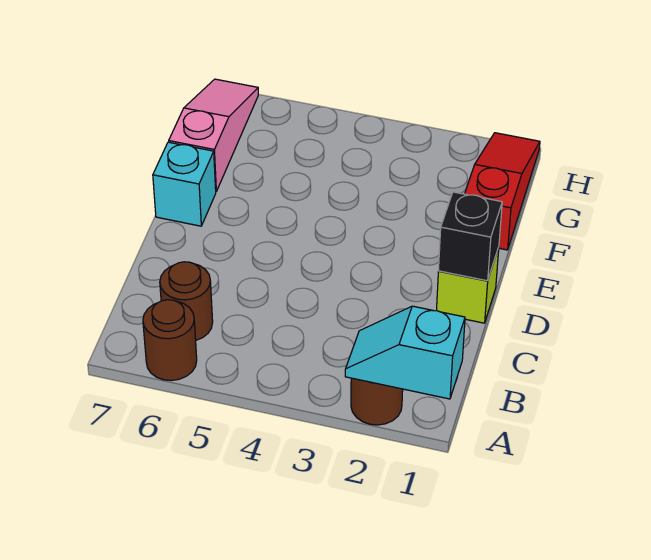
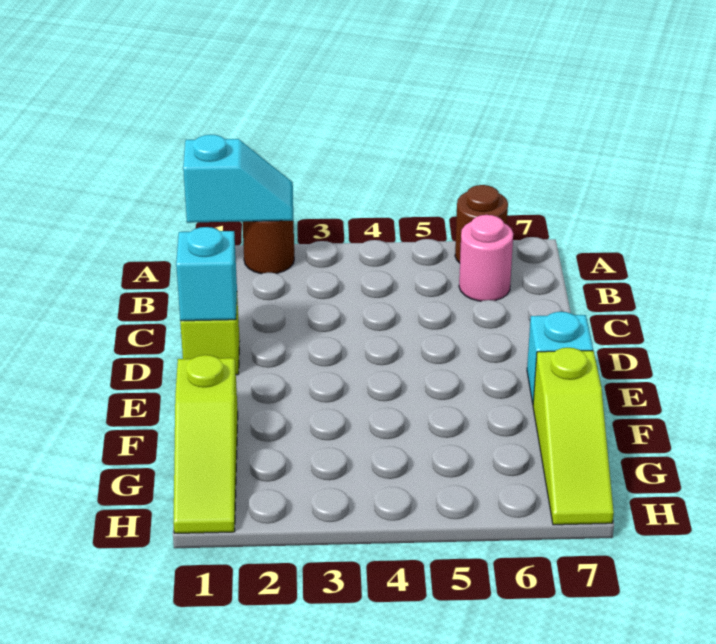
brown round brick B6 level 1 -> pink round brick B6 level 1
black brick D1 level 2 -> cyan brick D1 level 2
red slope F1:H1 level 1 top F -> lime slope F1:H1 level 1 top F
pink slope F7:H7 level 1 top F -> lime slope F7:H7 level 1 top F

